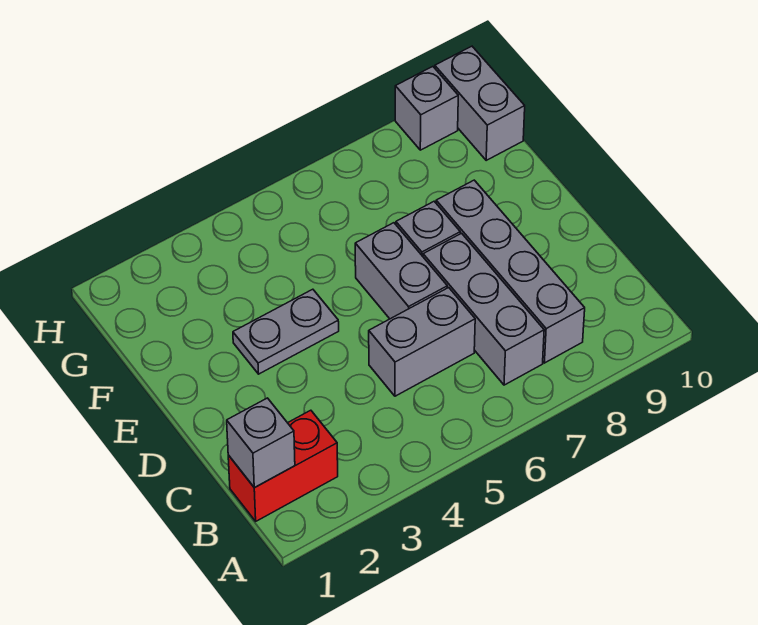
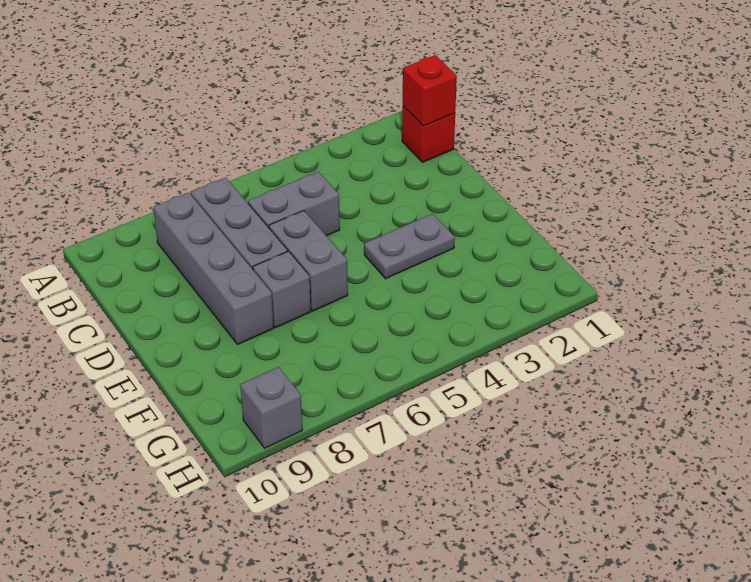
red brick B1:B2 level 1 -> red brick B1 level 1
grey brick B1 level 2 -> red brick B1 level 2
grey brick G10:H10 level 1 -> none

